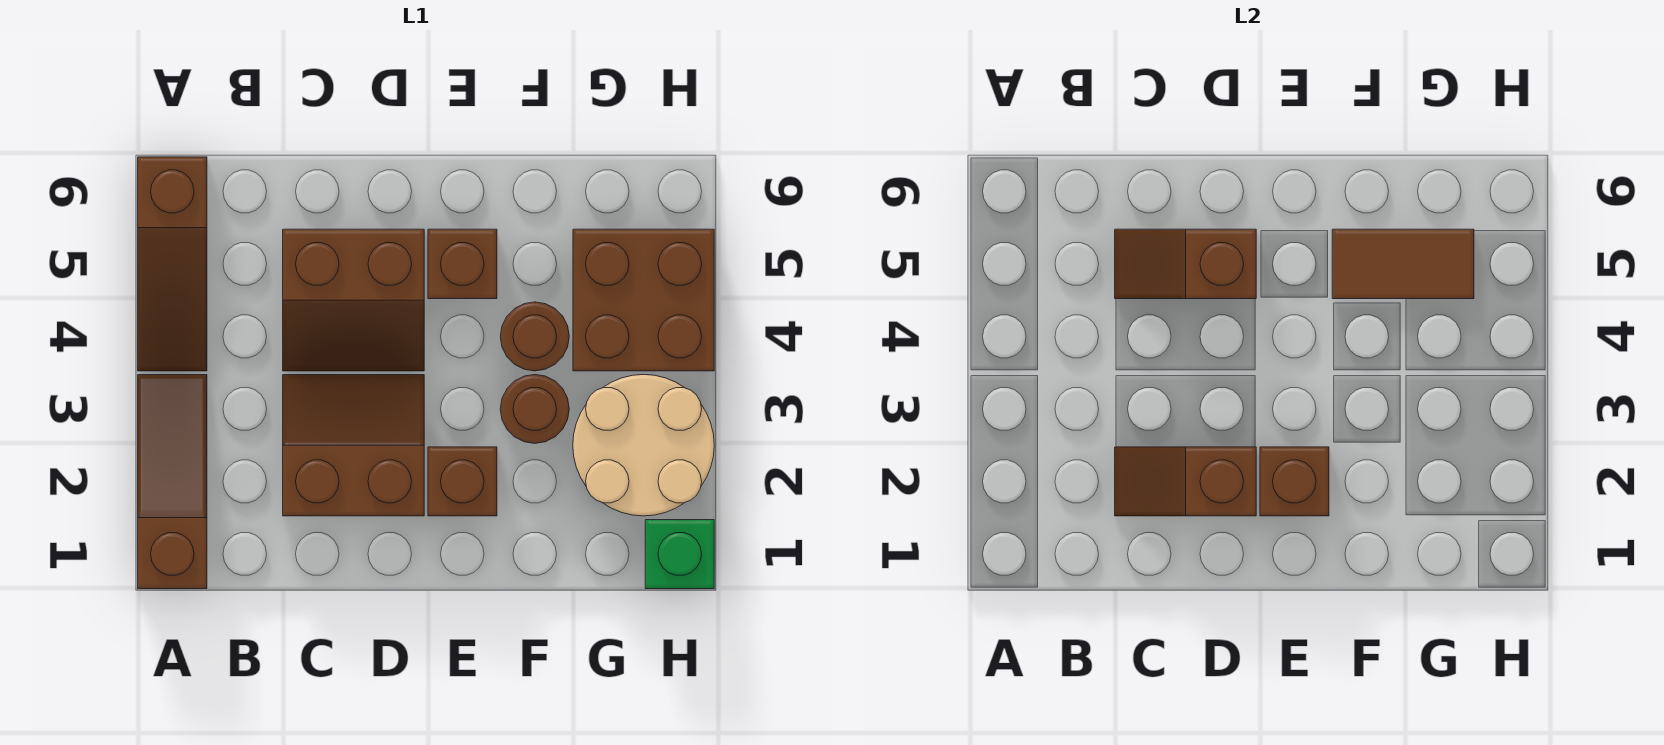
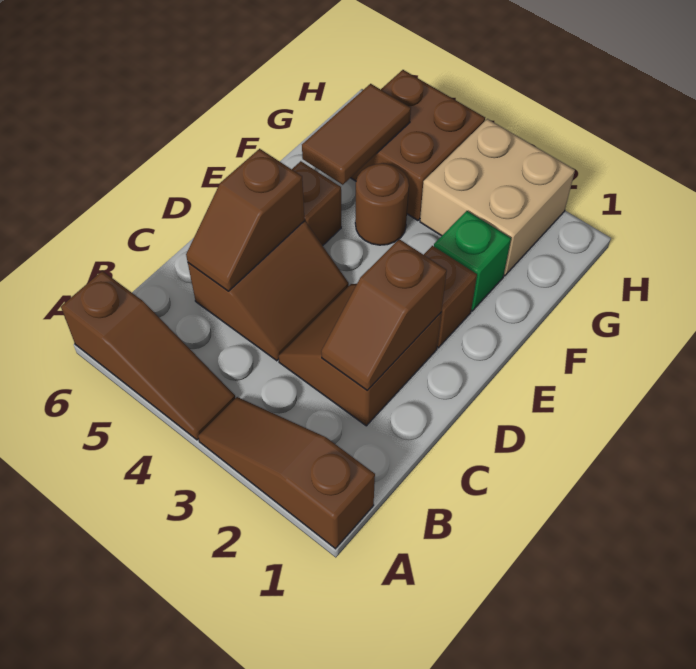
brown brick E2 level 2 -> none
brown round brick F3 level 1 -> none
tan round brick G2:H3 level 1 -> tan brick G2:H3 level 1
green brick H1 level 1 -> green brick F2 level 1

